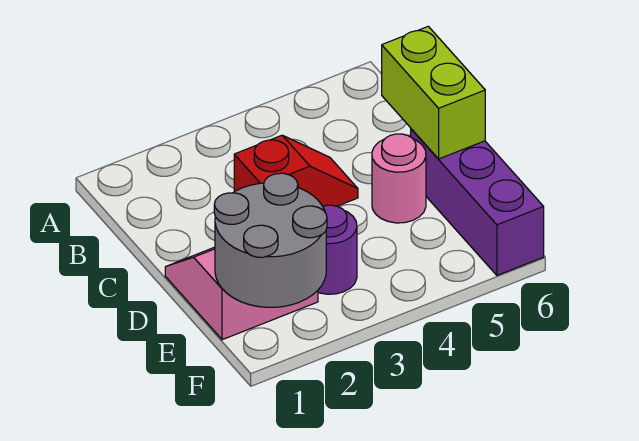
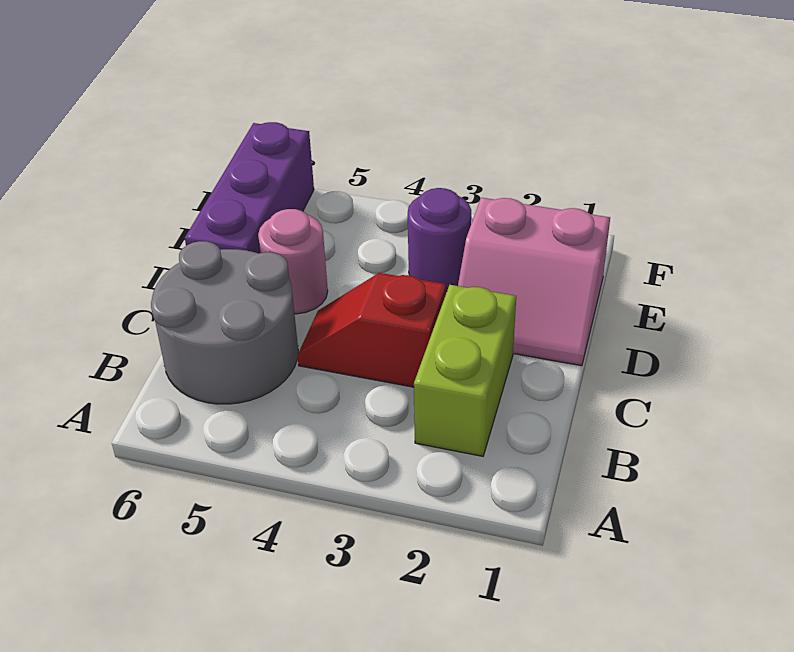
lime brick C6:D6 level 2 -> lime brick B2:C2 level 1
grey round brick E1:F2 level 2 -> grey round brick B5:C6 level 1

